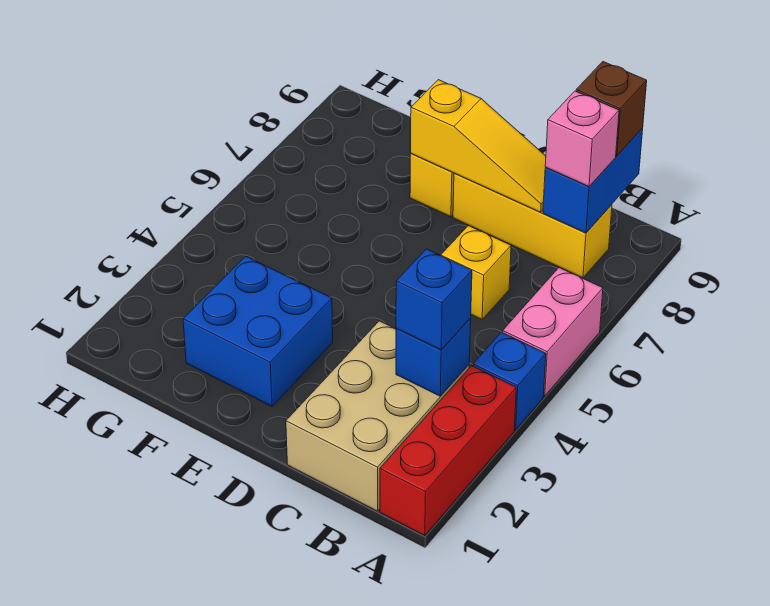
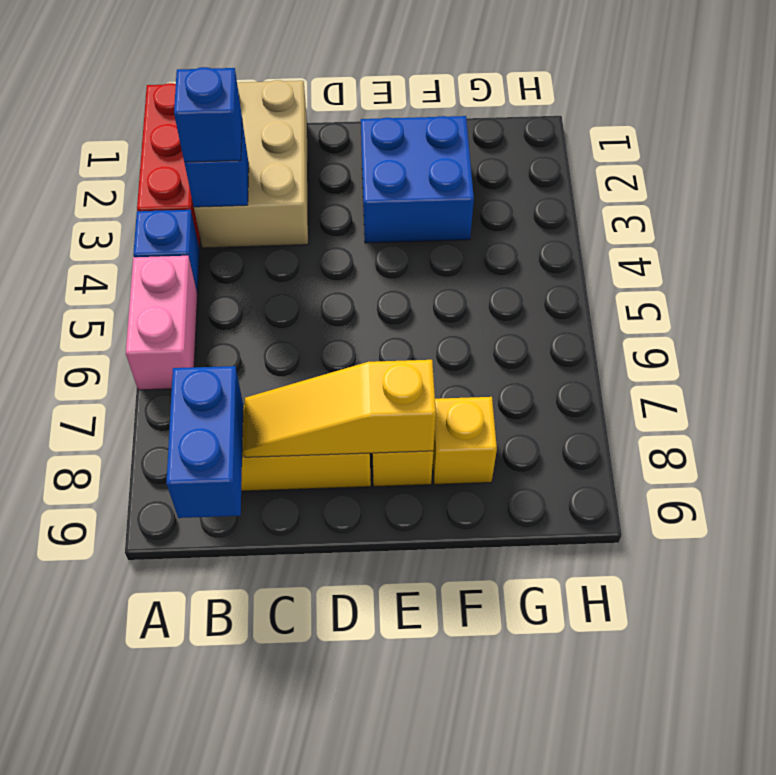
pink brick B8 level 3 -> none
brown brick B9 level 3 -> none
yellow brick C6 level 1 -> yellow brick F8 level 1

